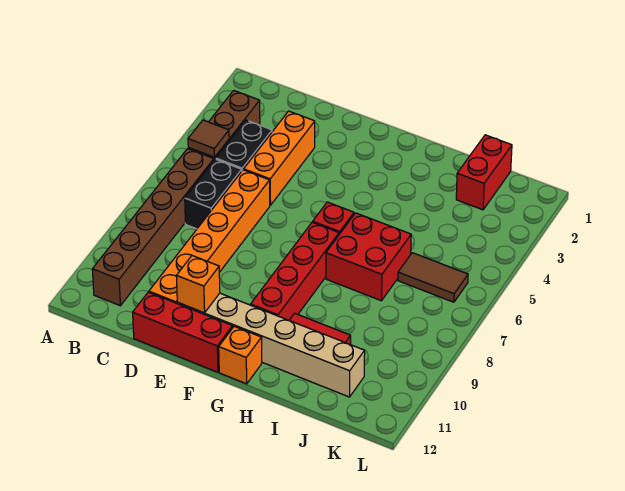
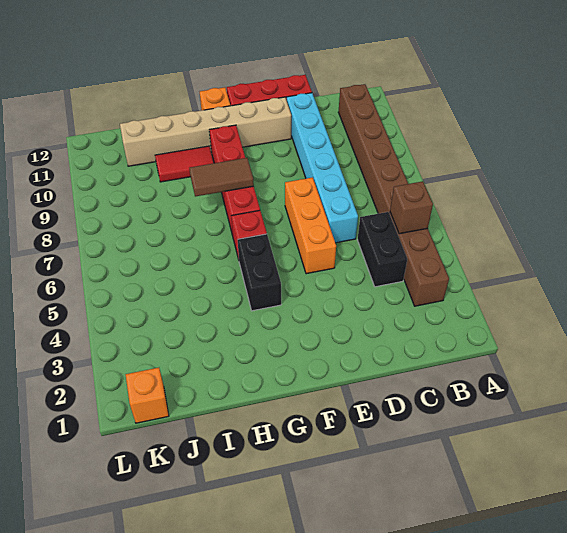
brown tile B5 level 2 -> brown brick B5 level 2
black brick C6:C7 level 1 -> black brick G4:G5 level 1
orange brick D3:D5 level 1 -> orange brick E5:E7 level 1
orange brick D6:D11 level 1 -> cyan brick D6:D11 level 1
orange brick E11 level 2 -> orange brick K1 level 1
red brick H6:I7 level 1 -> none
red brick J1:J2 level 1 -> none
brown tile J6:K6 level 1 -> brown tile G8:H8 level 2

